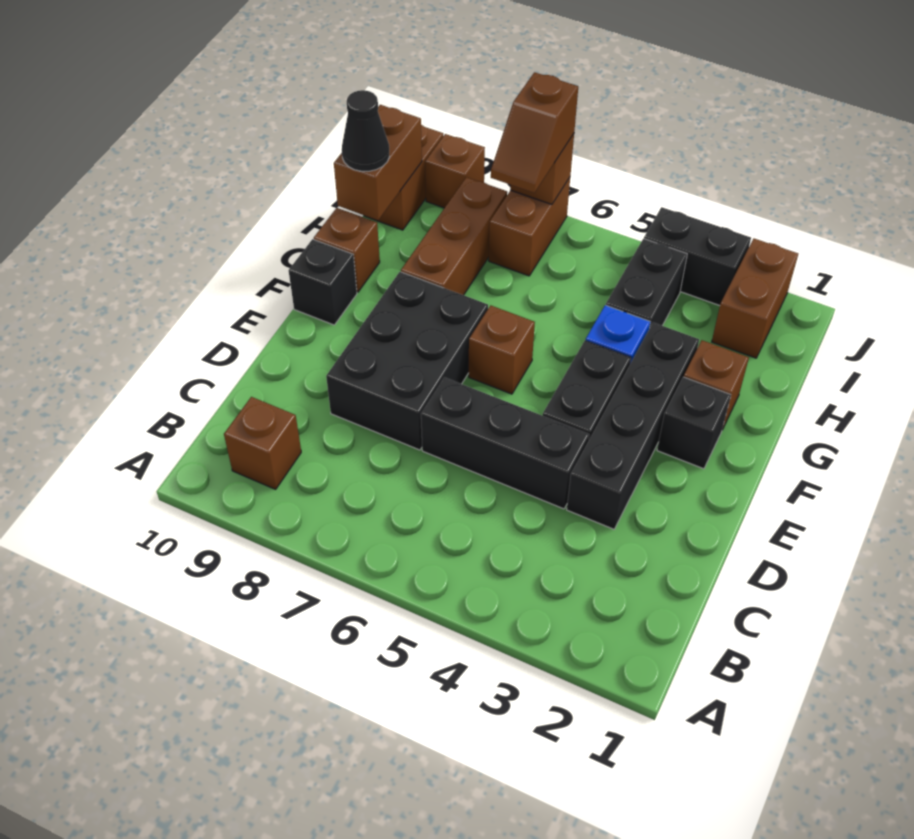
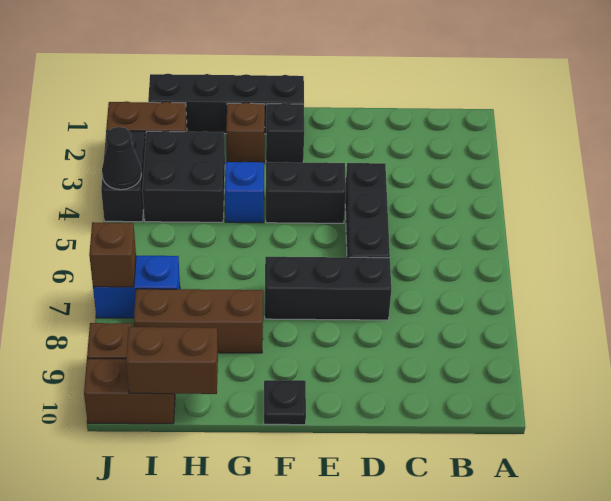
brown brick B9 level 1 -> none
black brick D3:G3 level 1 -> black brick F1:I1 level 1
black brick D7:F8 level 1 -> black brick D7:F7 level 1
brown brick F6 level 1 -> none
black brick F10 level 1 -> black plate F10 level 1
brown brick G10 level 1 -> none
black brick H4:I4 level 1 -> black brick H3:I4 level 1
black cone H10 level 3 -> black cone J4 level 2
brown brick I7:J7 level 1 -> blue brick I7:J7 level 1
brown slope I7:J7 level 3 top J -> none

